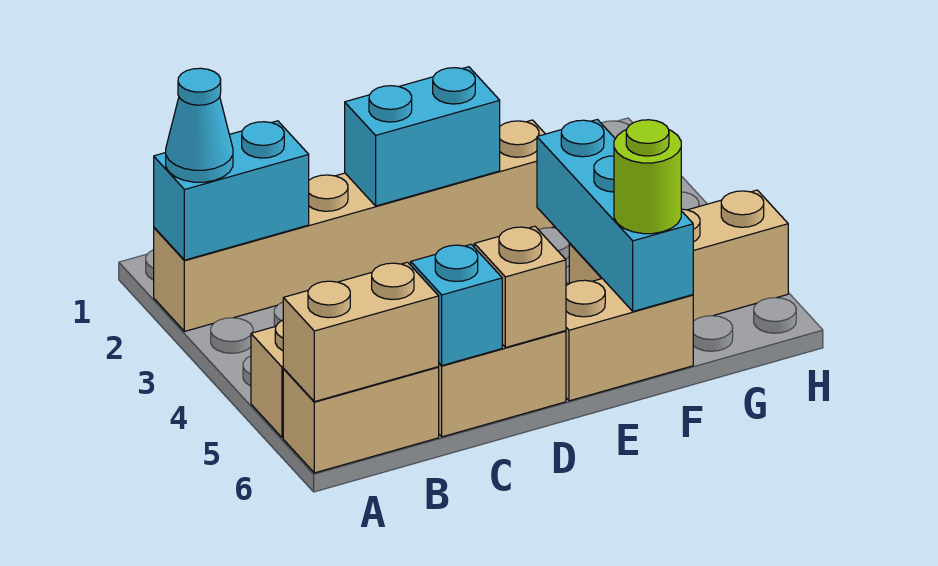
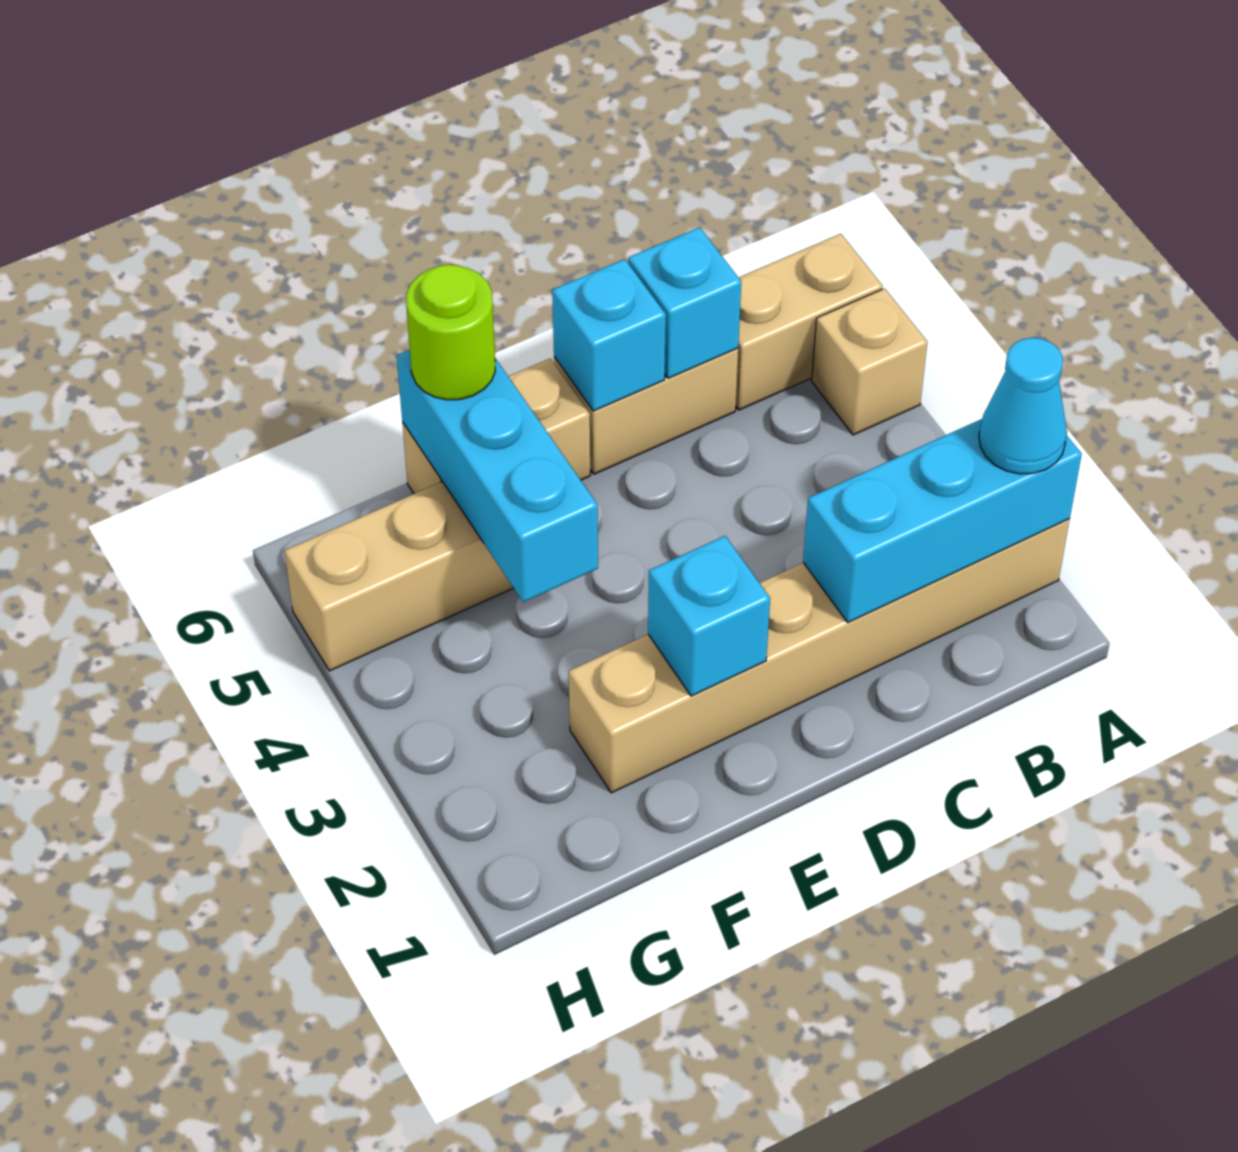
cyan brick A2:B2 level 2 -> cyan brick A2:C2 level 2
tan brick A6:B6 level 2 -> none
cyan brick D2:E2 level 2 -> cyan brick E2 level 2
tan brick D6 level 2 -> cyan brick D6 level 2

